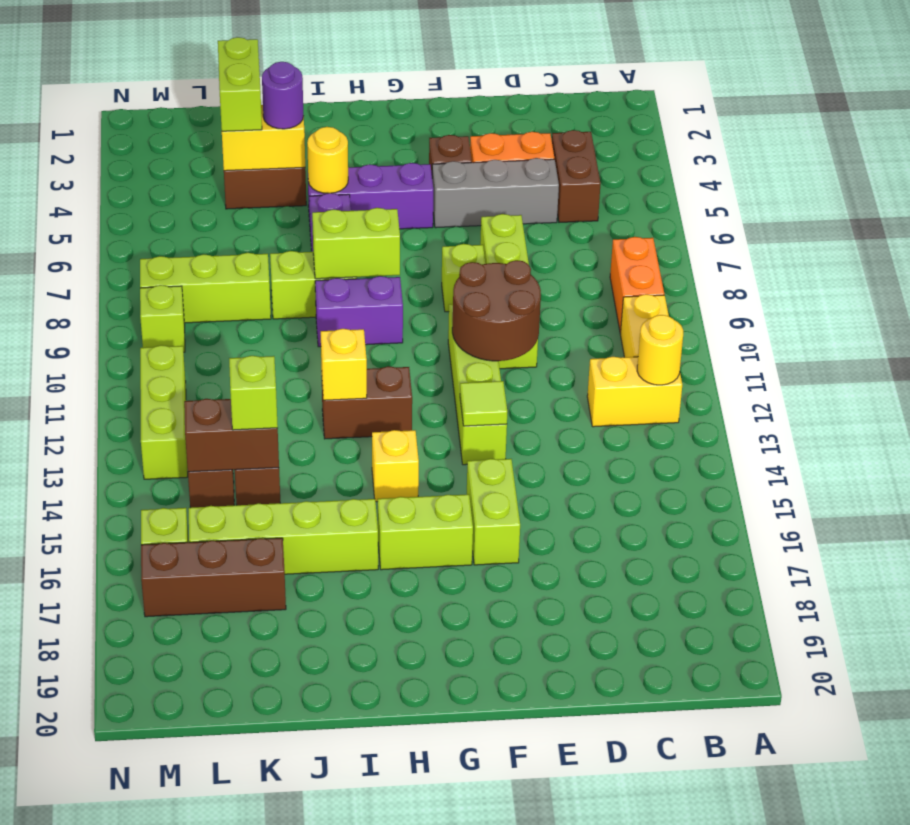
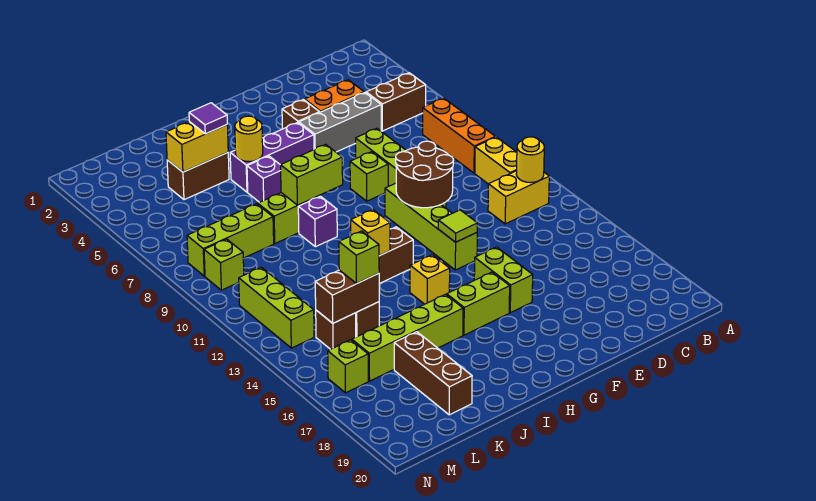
orange brick B8:B9 level 1 -> orange brick B7:B9 level 1
brown brick C4:C5 level 1 -> brown brick B5:C5 level 1
purple brick H9:I9 level 1 -> purple brick I9 level 1
purple round brick J4 level 3 -> purple tile J4 level 3
lime brick K3:K4 level 3 -> none
brown brick K17:M17 level 1 -> brown brick K17:K19 level 1

